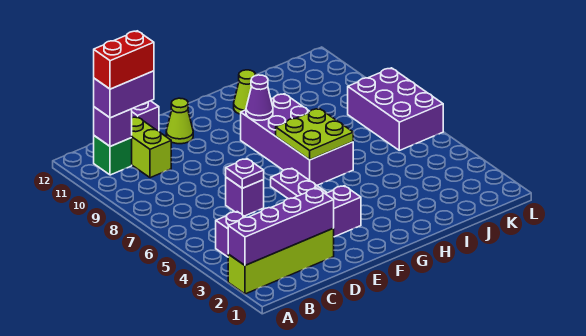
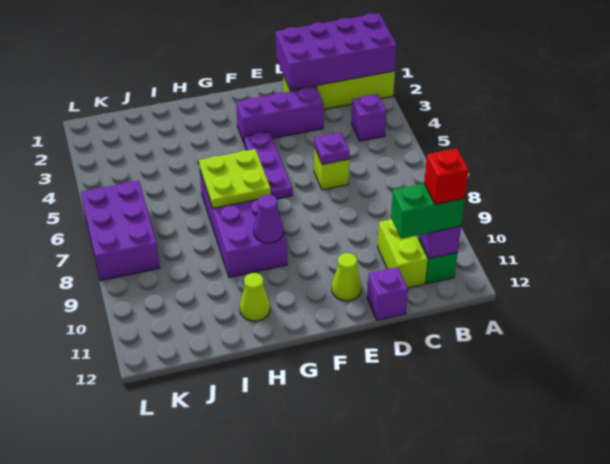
purple brick A2:D2 level 2 -> purple brick A1:D2 level 2
purple brick B11:C11 level 3 -> green brick B11:C11 level 3
red brick B11:C11 level 4 -> red brick B11 level 4
purple brick D6 level 1 -> lime brick D6 level 1

